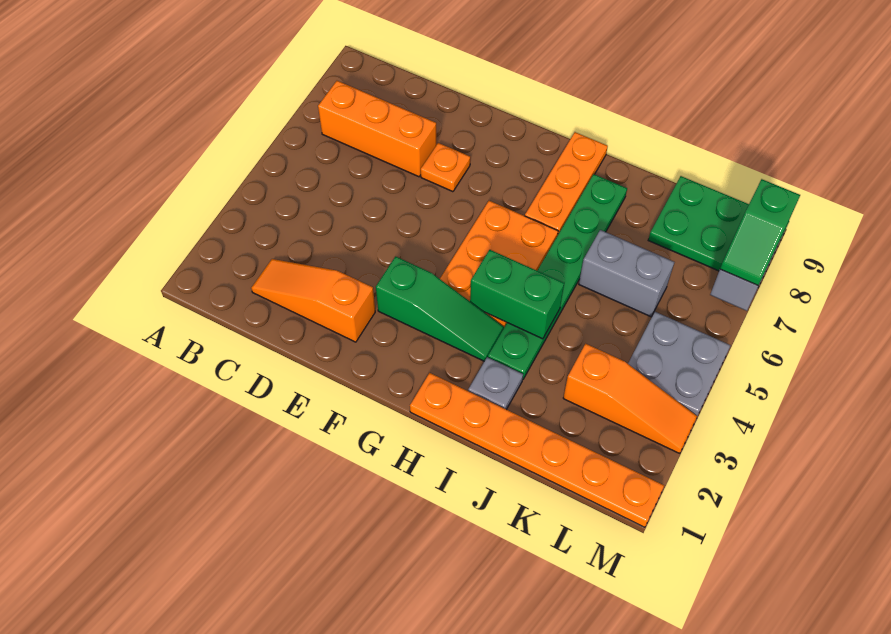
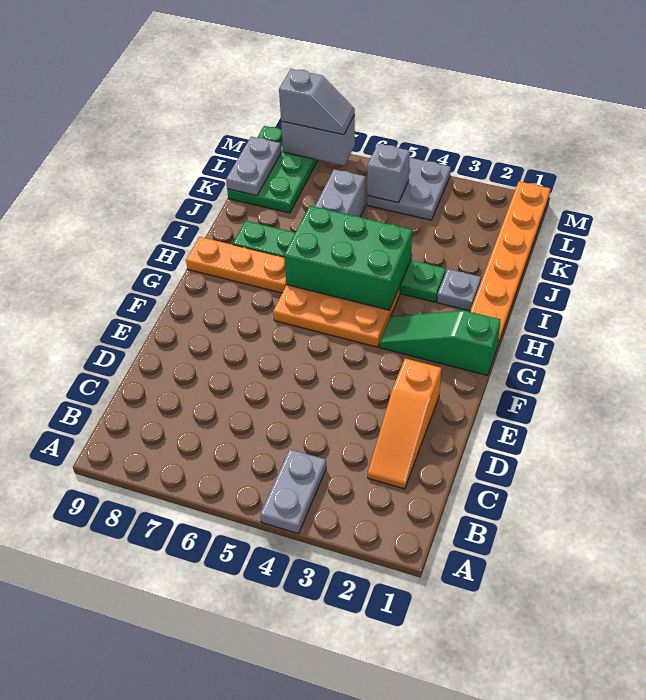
none -> grey plate A4:B4 level 1
orange brick B7:D7 level 1 -> none
orange plate E7 level 1 -> none
green slope F3:H3 level 1 top F -> green slope G1:G3 level 1 top 1
green brick H4:I4 level 2 -> green brick H4:I6 level 2
orange slope K3:M3 level 1 top K -> none
none -> grey plate K9:L9 level 2
none -> grey brick L5 level 2
green slope M7:M8 level 3 top 8 -> grey slope M7:M8 level 3 top 8

